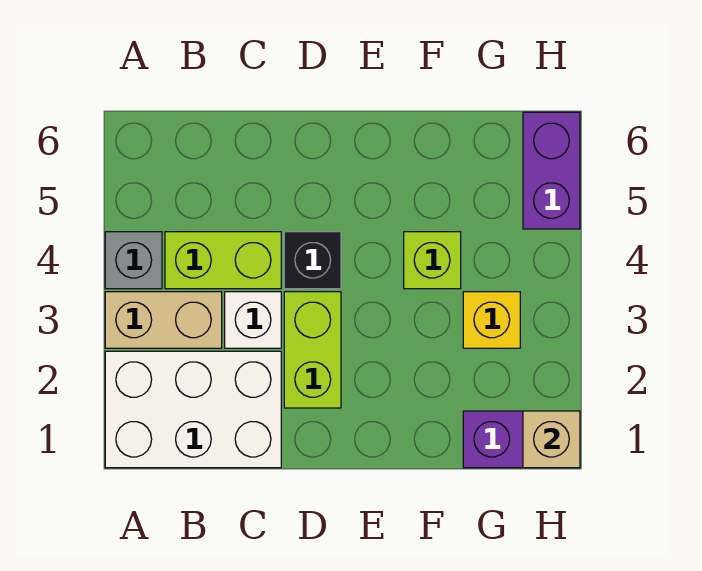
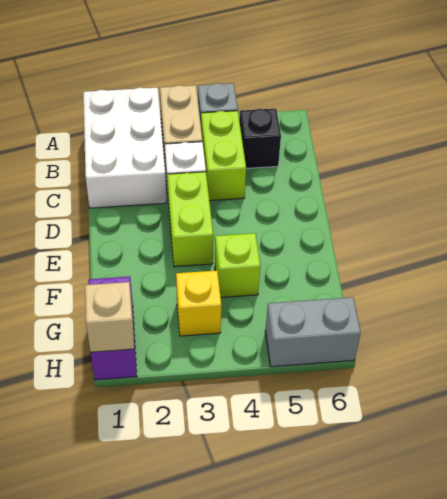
lime brick D2:D3 level 1 -> lime brick D3:E3 level 1
black brick D4 level 1 -> black brick B5 level 1
purple brick H5:H6 level 1 -> grey brick H5:H6 level 1

